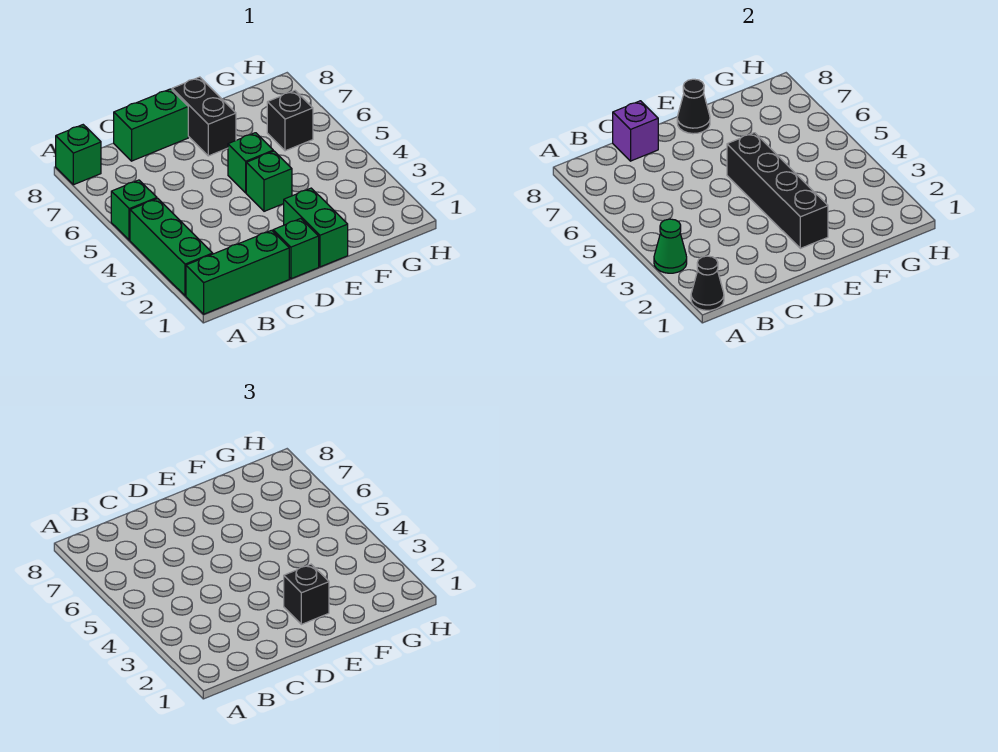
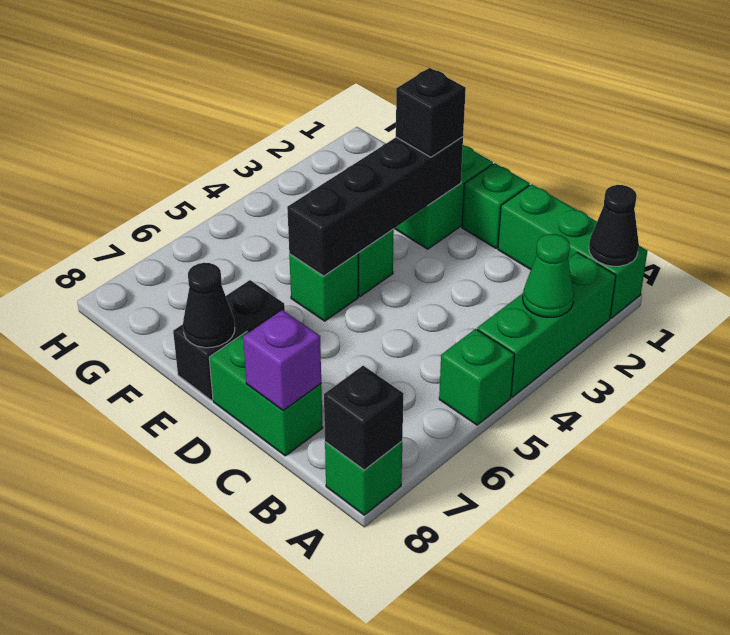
black brick G6 level 1 -> black brick A8 level 2

